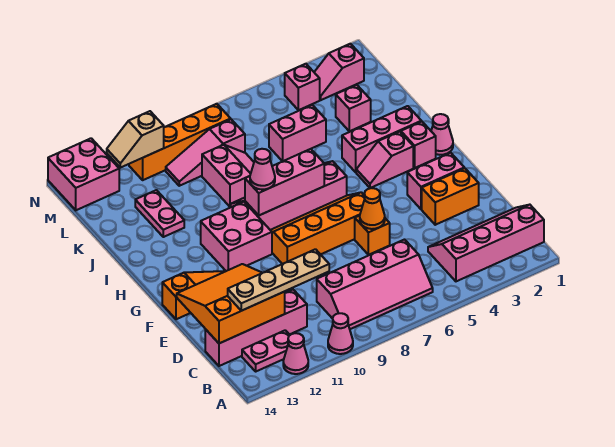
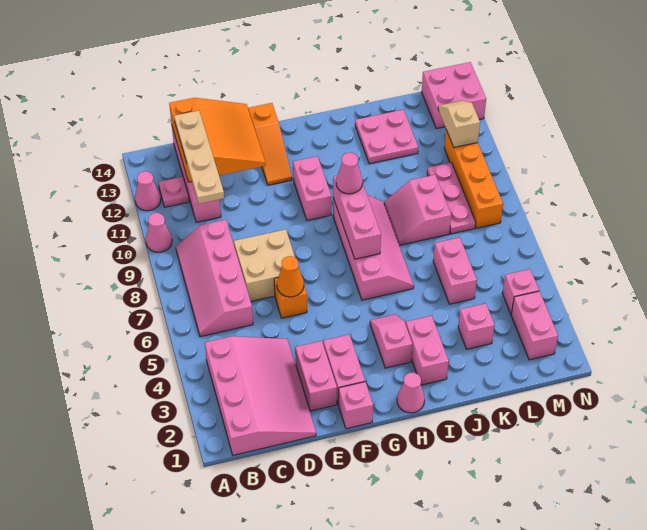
pink slope B1:C4 level 1 top B -> pink slope B1:D4 level 1 top B
pink plate B12:B13 level 1 -> pink plate B12 level 1
none -> tan brick D7:E8 level 1
orange brick E2:E3 level 1 -> pink brick E2:E3 level 1
orange slope F6:G9 level 1 top F -> none
pink brick G10:H11 level 1 -> pink brick G10:G11 level 1
pink brick H2 level 1 -> pink brick F1 level 1
pink brick I2:I4 level 1 -> pink brick I2:I3 level 1
pink slope J8:K9 level 1 top 9 -> pink slope J8:K9 level 1 top K
pink plate J12:K12 level 1 -> pink plate J12:K13 level 1
pink slope L8:L10 level 1 top 8 -> pink plate L8:L10 level 1
pink slope M2:M3 level 1 top 2 -> pink brick M2:M3 level 1

